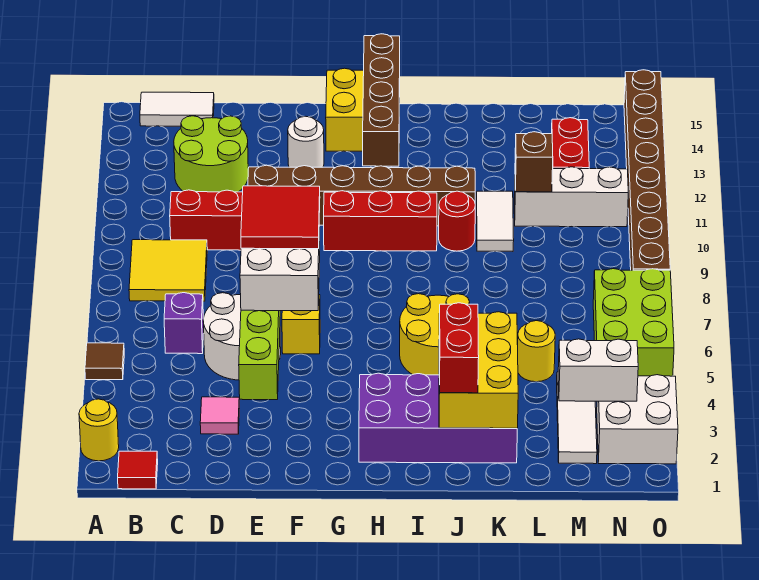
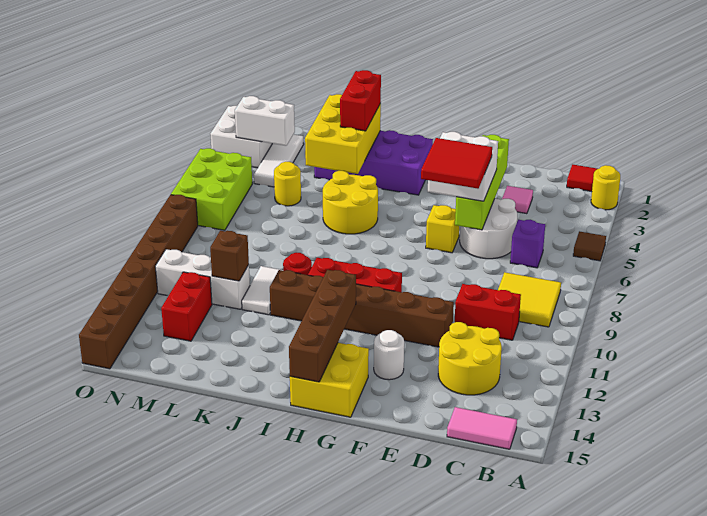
white tile B15:C15 level 1 -> pink tile B15:C15 level 1
lime round brick C12:D13 level 1 -> yellow round brick C12:D13 level 1

